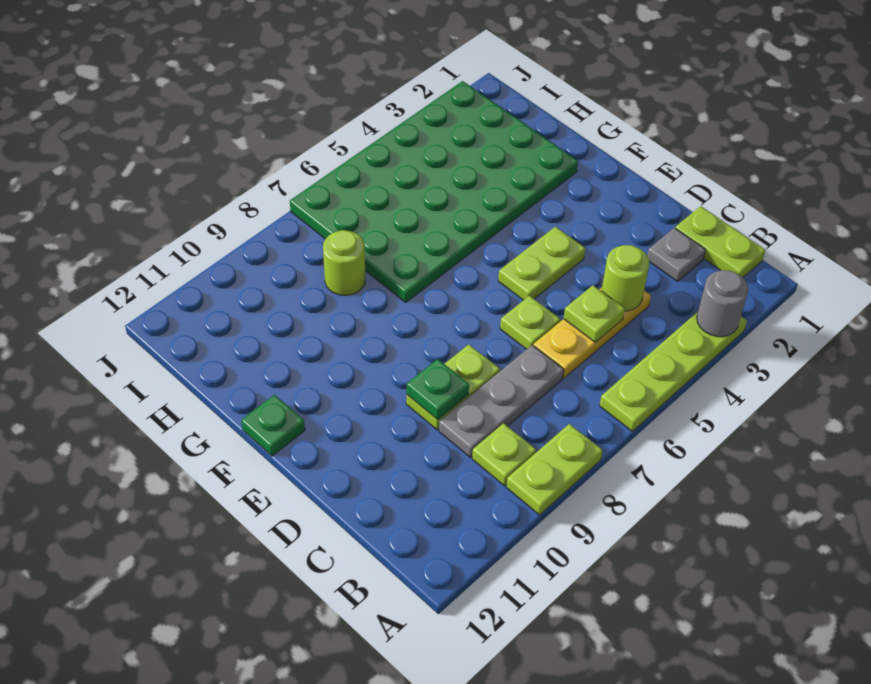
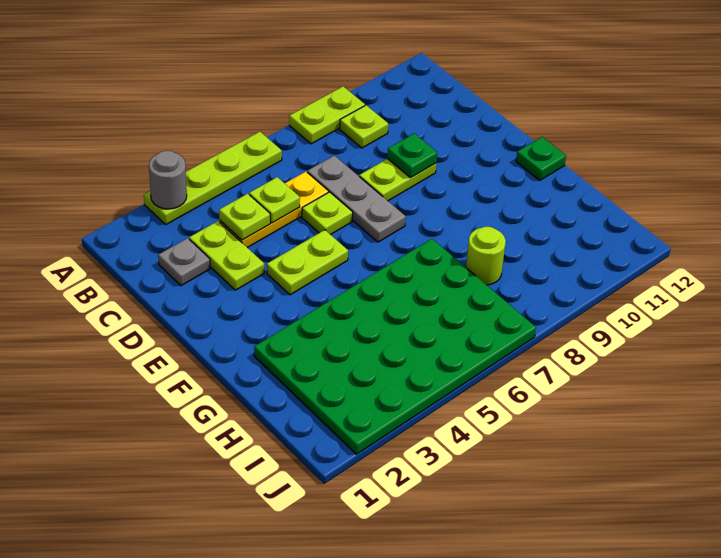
lime plate B1:C1 level 1 -> lime plate C3:D3 level 1
lime round brick C4 level 2 -> lime plate C4 level 2
grey plate C7:C9 level 1 -> grey plate C7:E7 level 1

